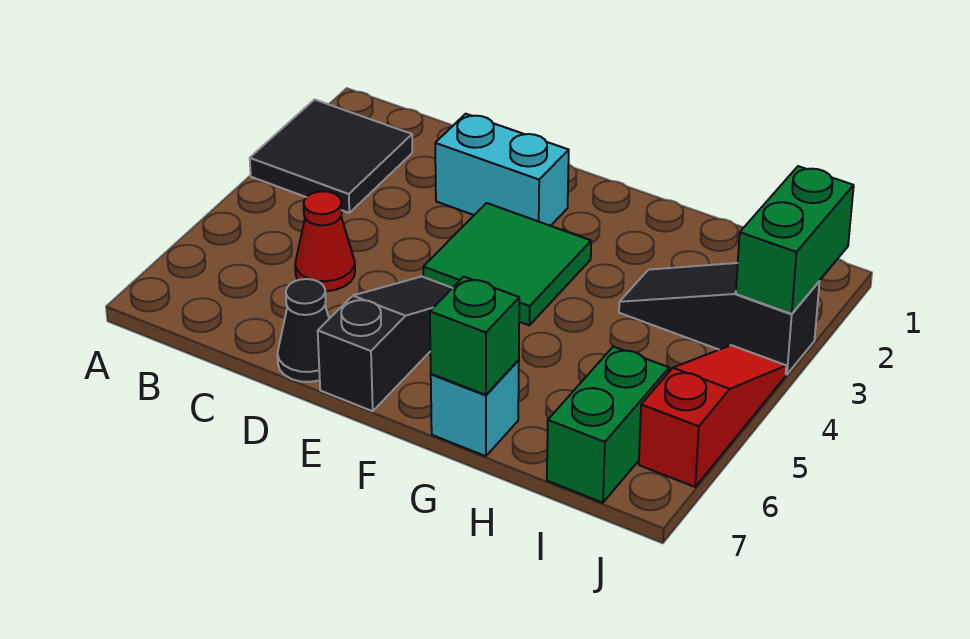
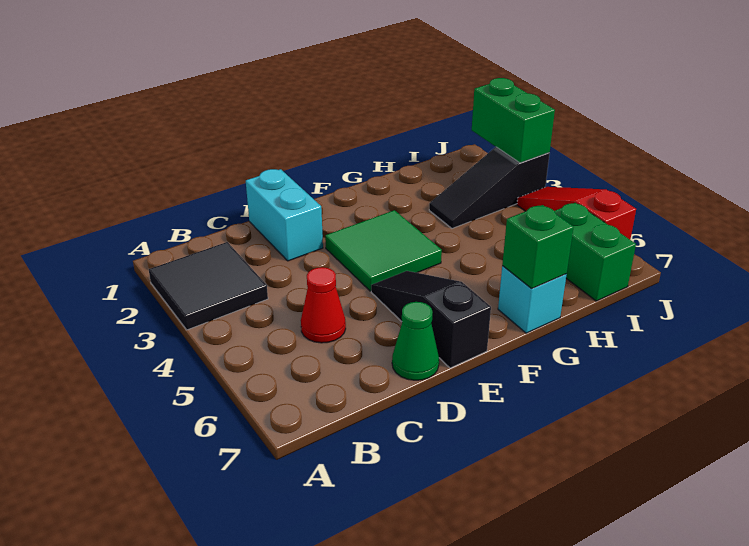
cyan brick D2:E2 level 1 -> cyan brick D1:D2 level 1
black cone D7 level 1 -> green cone D7 level 1

